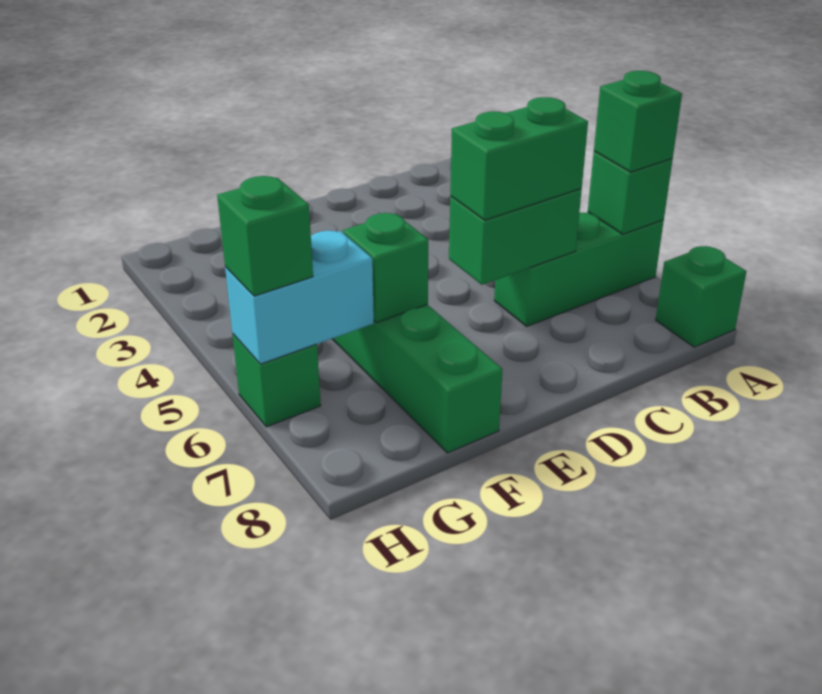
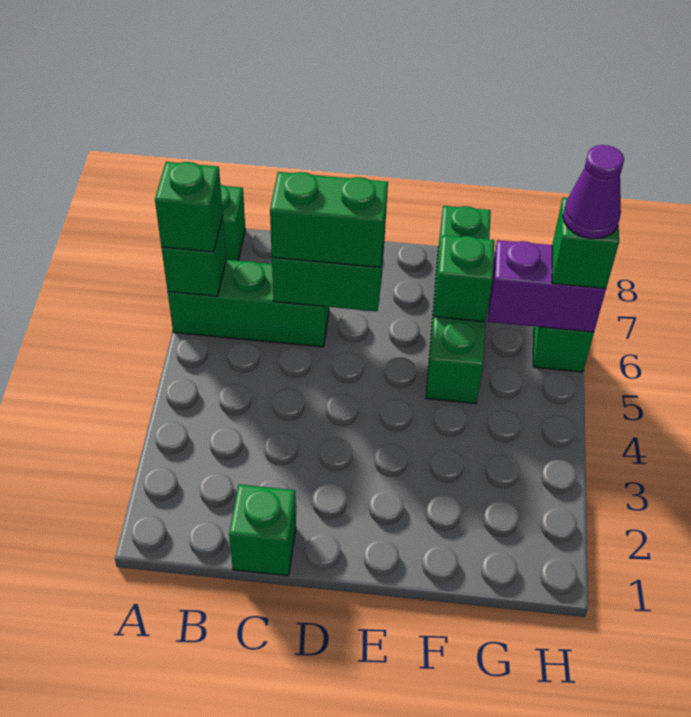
none -> green brick C1 level 1
cyan brick G6:H6 level 2 -> purple brick G6:H6 level 2
none -> purple cone H6 level 4

